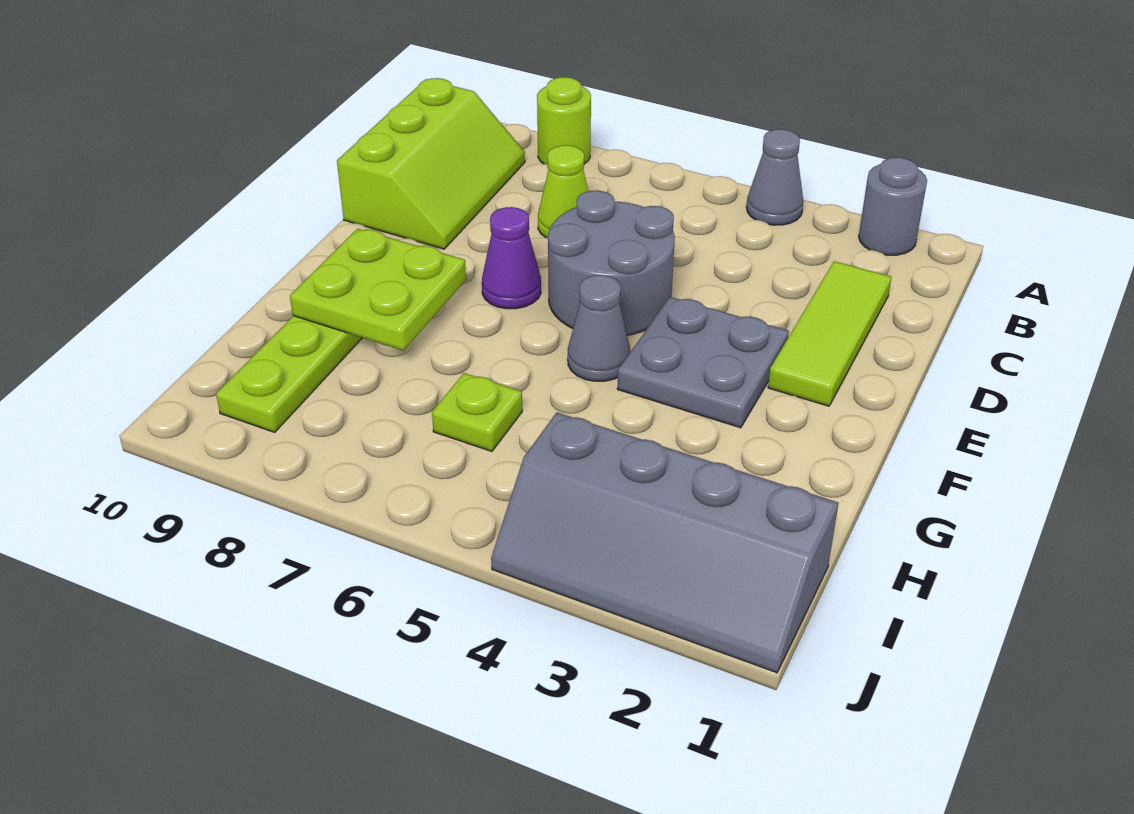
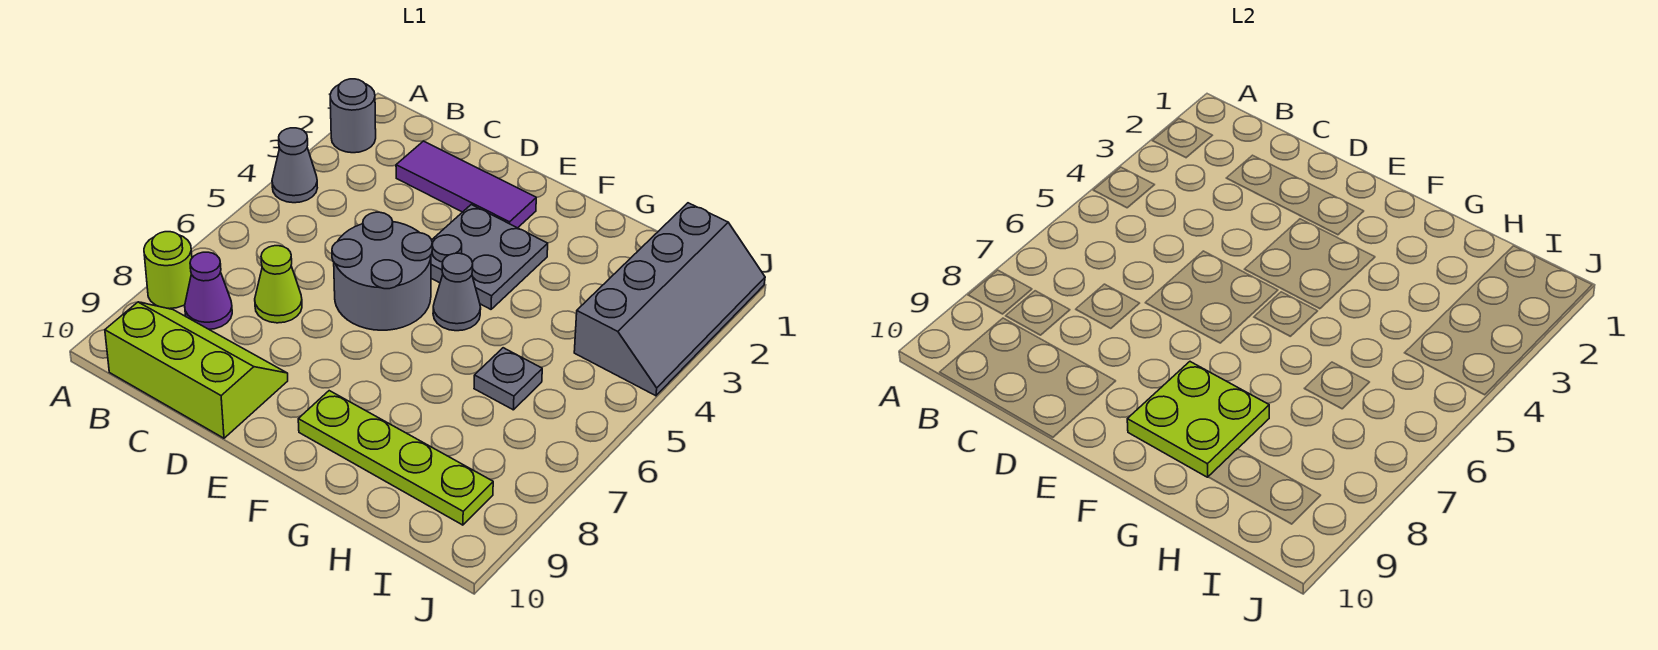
lime tile C2:E2 level 1 -> purple tile C2:E2 level 1
purple cone E7 level 1 -> purple cone B8 level 1
lime plate H6 level 1 -> grey plate H6 level 1

